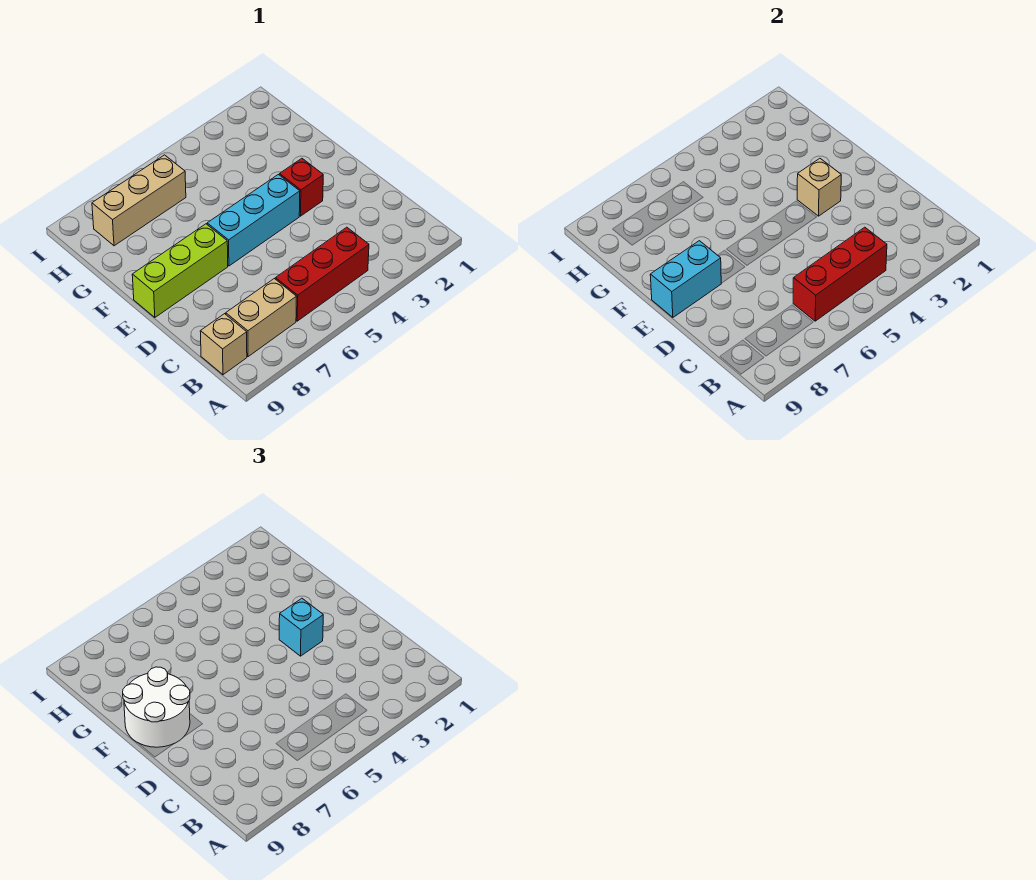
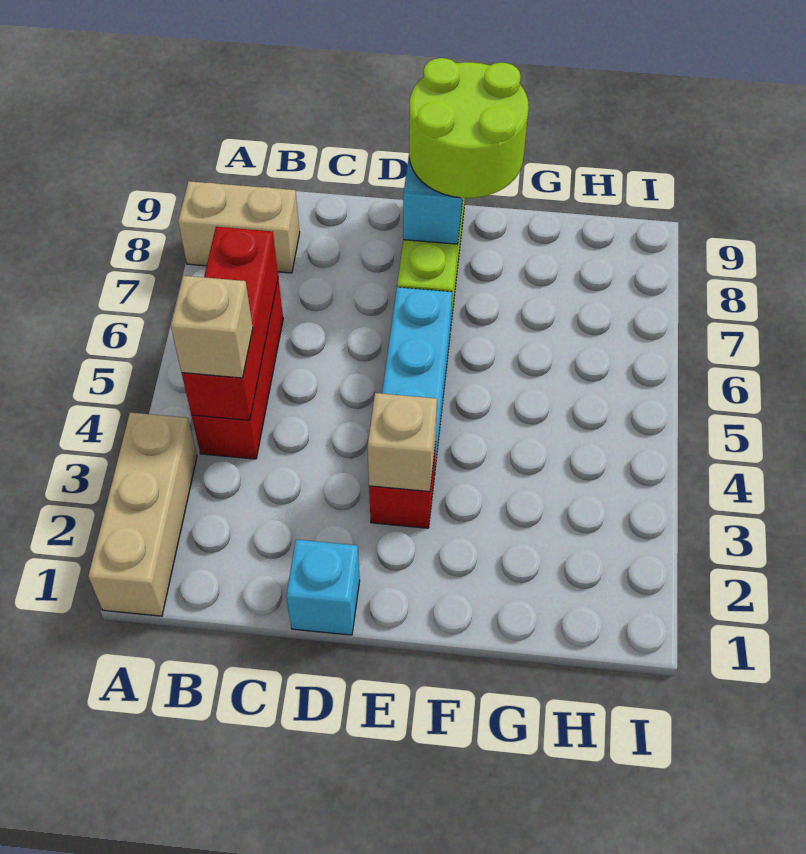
tan brick B7:B8 level 1 -> tan brick A8:B8 level 1
tan brick B9 level 1 -> tan brick B4 level 3
cyan brick E3 level 3 -> cyan brick D1 level 1
white round brick E8:F9 level 3 -> lime round brick E8:F9 level 3
tan brick H6:H8 level 1 -> tan brick A1:A3 level 1

